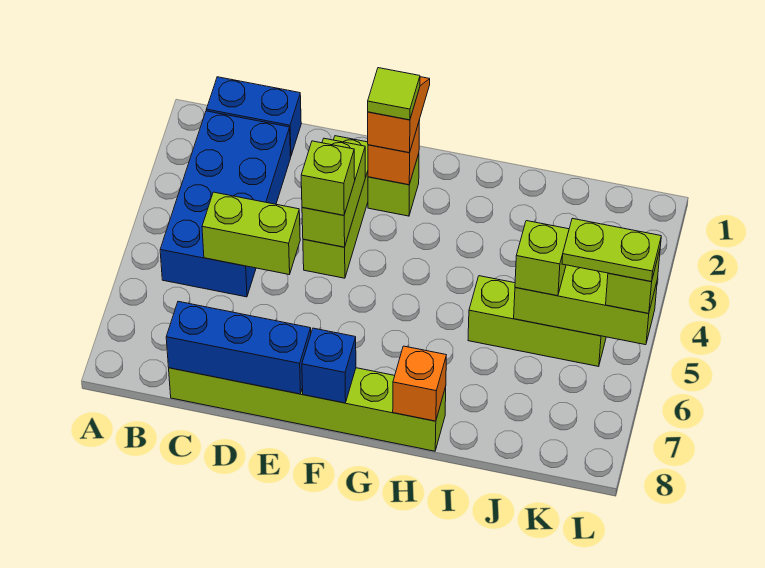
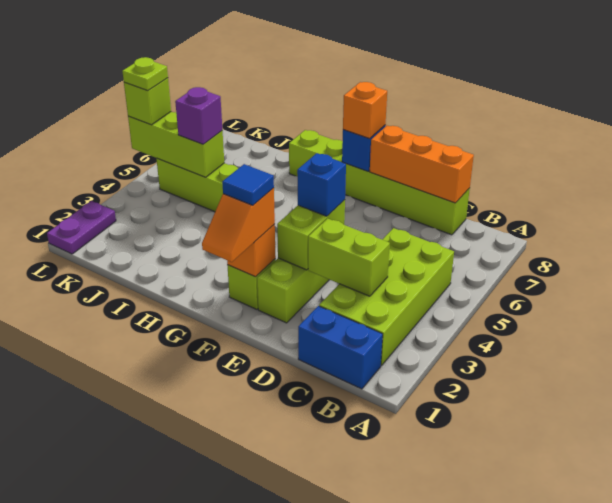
blue brick B2:C5 level 1 -> lime brick B2:C5 level 1
lime brick C5:D5 level 2 -> lime brick C3:D3 level 2
blue brick C8:E8 level 2 -> orange brick C8:E8 level 2
lime brick E4 level 3 -> blue brick E4 level 3
lime tile F2 level 4 -> blue tile F2 level 4
orange brick H8 level 2 -> orange brick F8 level 3
lime brick J5 level 3 -> purple brick J5 level 3
lime plate K5:L5 level 4 -> lime plate L5 level 4
none -> purple plate L1:L2 level 1

